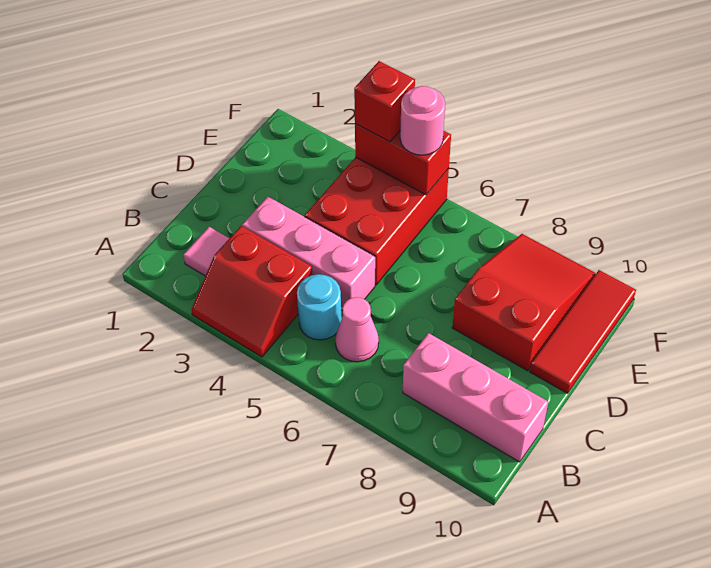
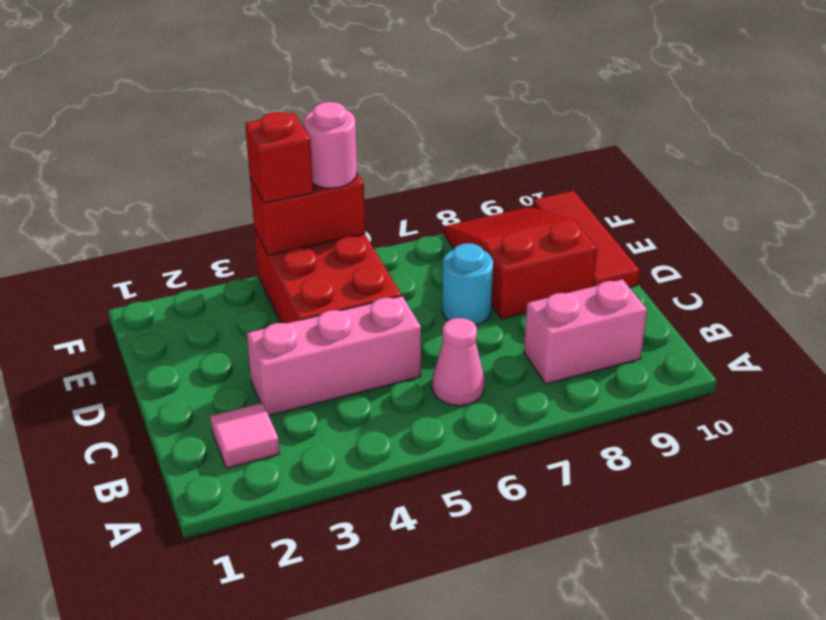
red slope A3:B4 level 1 top B -> none
cyan round brick B5 level 1 -> cyan round brick D7 level 1
pink brick B8:B10 level 1 -> pink brick B8:B9 level 1

